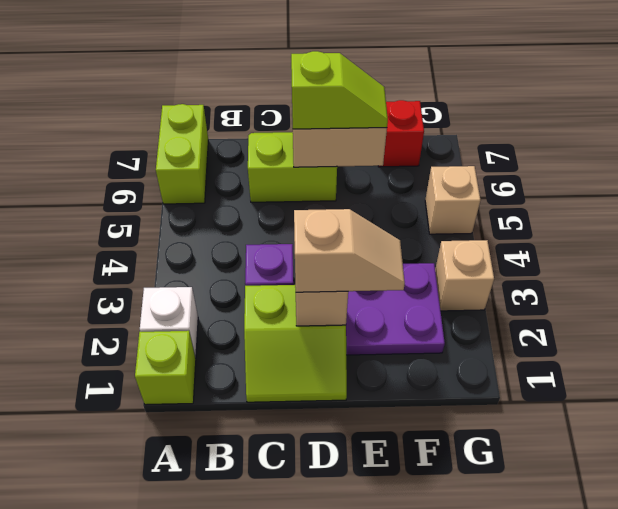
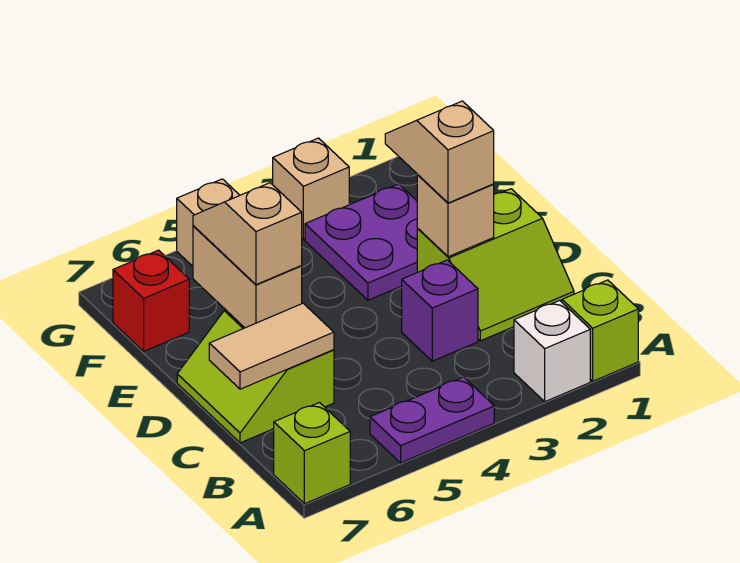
none -> purple plate A4:A5 level 1
lime brick A6:A7 level 1 -> lime brick A7 level 1
lime slope C1:D2 level 1 top 2 -> lime slope C1:D2 level 1 top D
none -> tan tile C6:C7 level 2
lime slope D6:E6 level 3 top D -> tan slope D6:E6 level 3 top D

